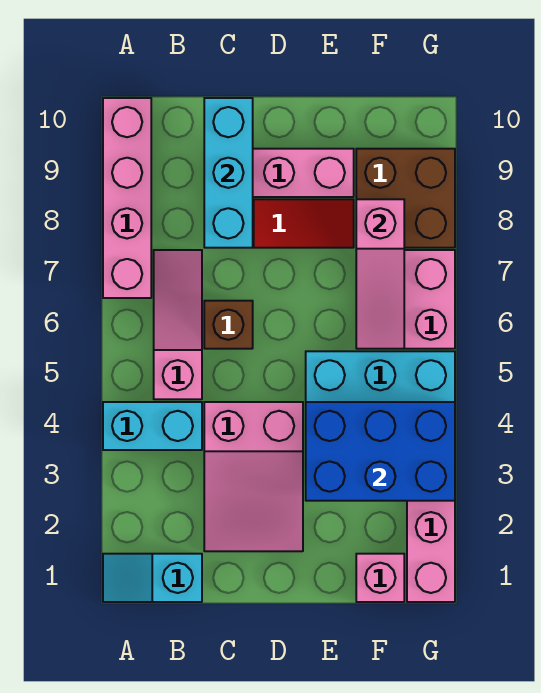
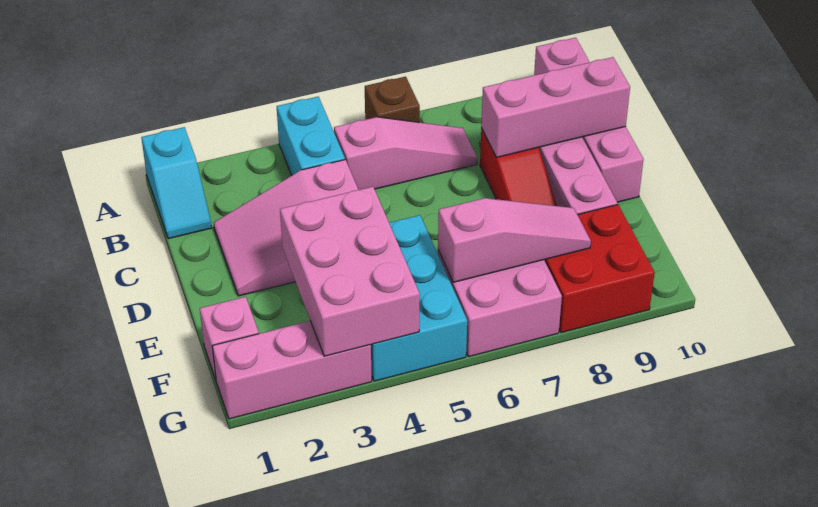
cyan slope A1:B1 level 1 top B -> cyan slope A1:B1 level 1 top A
pink brick A7:A10 level 1 -> pink brick A10:D10 level 1
brown brick C6 level 1 -> brown brick A6 level 1
cyan brick C8:C10 level 2 -> pink brick C8:C10 level 2
blue brick E3:G4 level 2 -> pink brick E3:G4 level 2
pink slope F6:F8 level 2 top 8 -> pink slope F6:F8 level 2 top 6
brown brick F8:G9 level 1 -> red brick F8:G9 level 1

